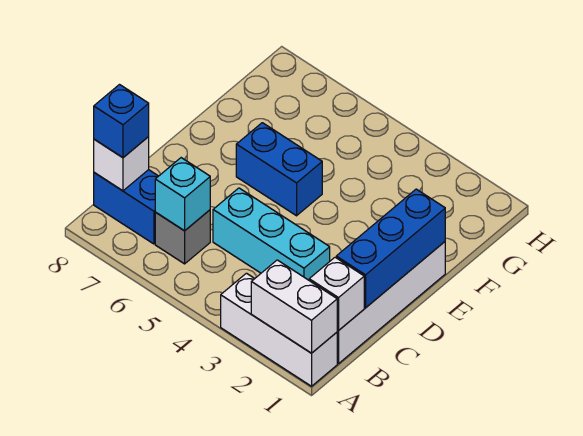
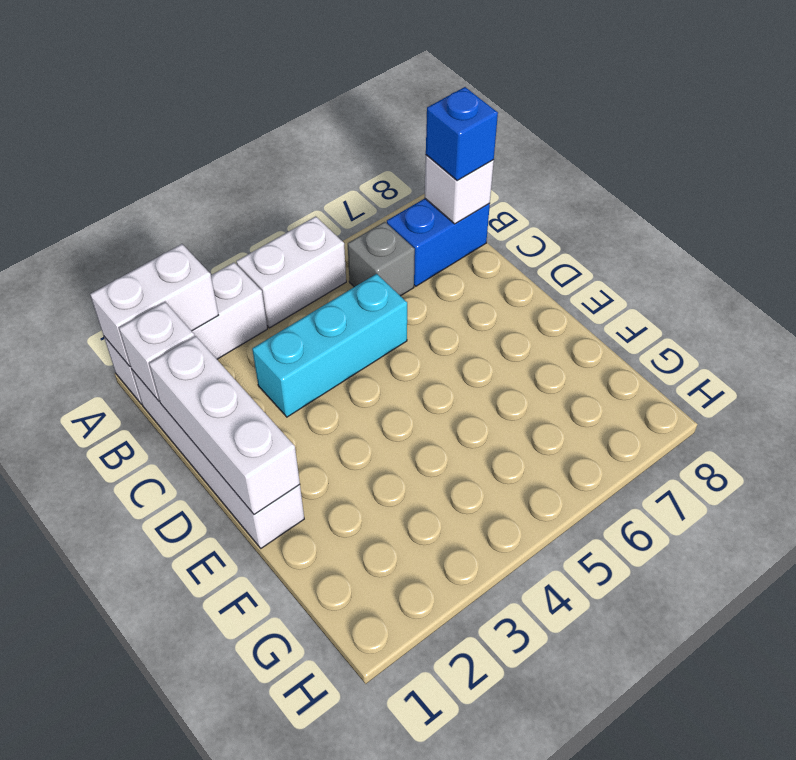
none -> white brick A4:A5 level 1
cyan brick B6 level 2 -> none
blue brick C1:E1 level 2 -> white brick C1:E1 level 2
blue brick E5:E6 level 1 -> none

